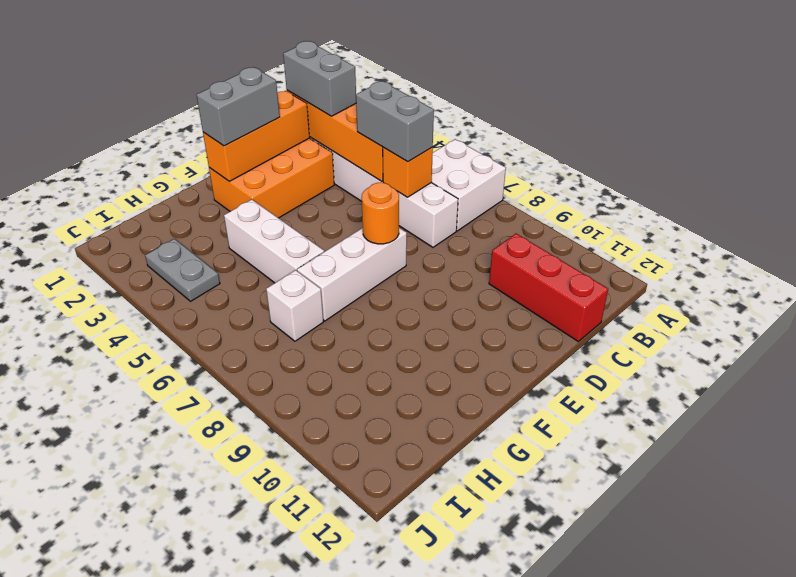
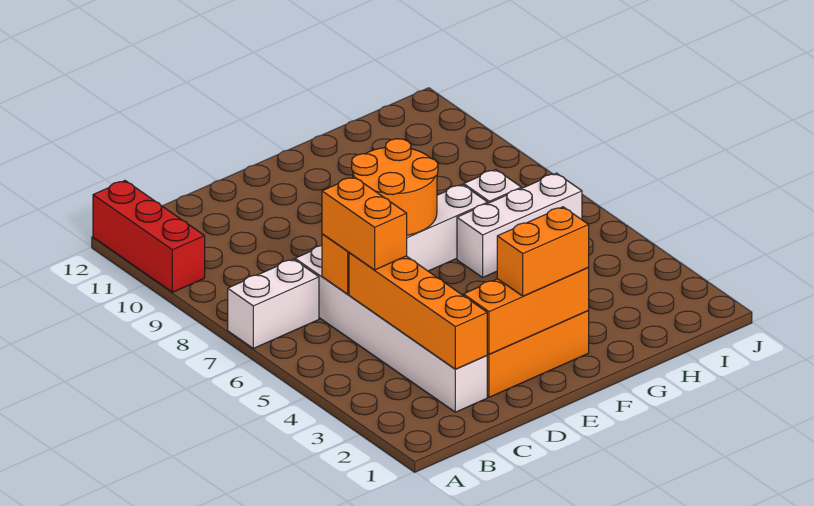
white brick A6:B7 level 1 -> white brick A7:B7 level 1
grey brick C2:C3 level 3 -> none
grey brick C5:C6 level 3 -> orange brick C5:C6 level 3
red brick C10:C12 level 1 -> red brick A10:A12 level 1
grey brick E2:F2 level 3 -> orange brick E2:F2 level 3
orange round brick E7 level 2 -> orange round brick E7:F8 level 2
white brick G4:G6 level 1 -> white brick G6:I6 level 1
grey plate I3:I4 level 1 -> none

